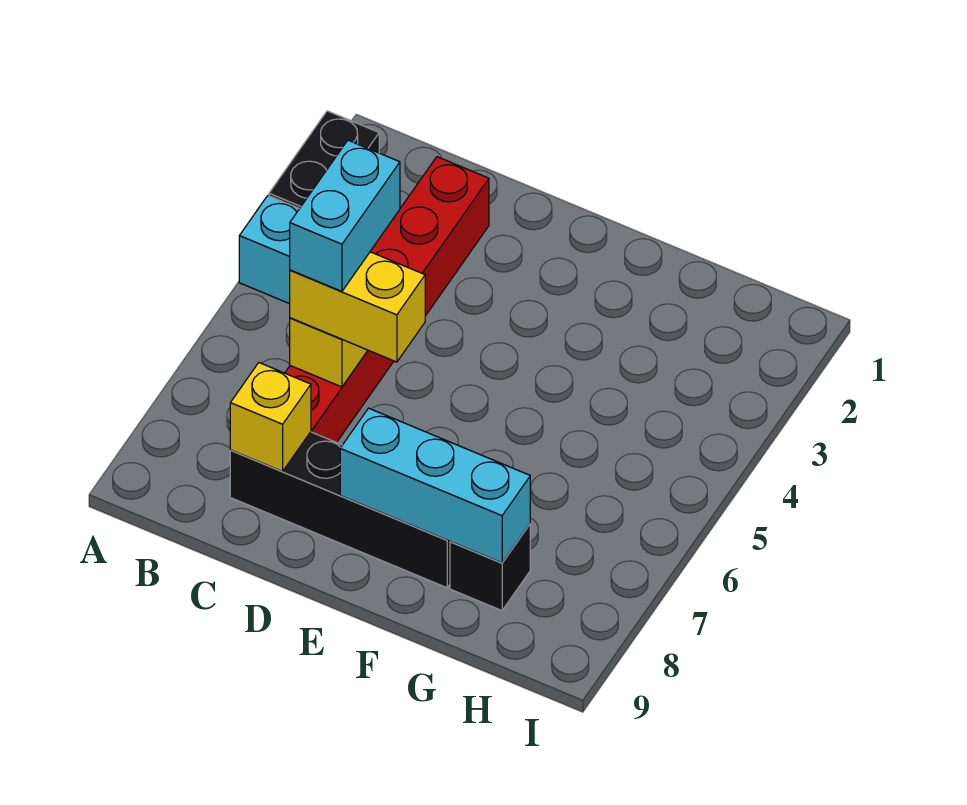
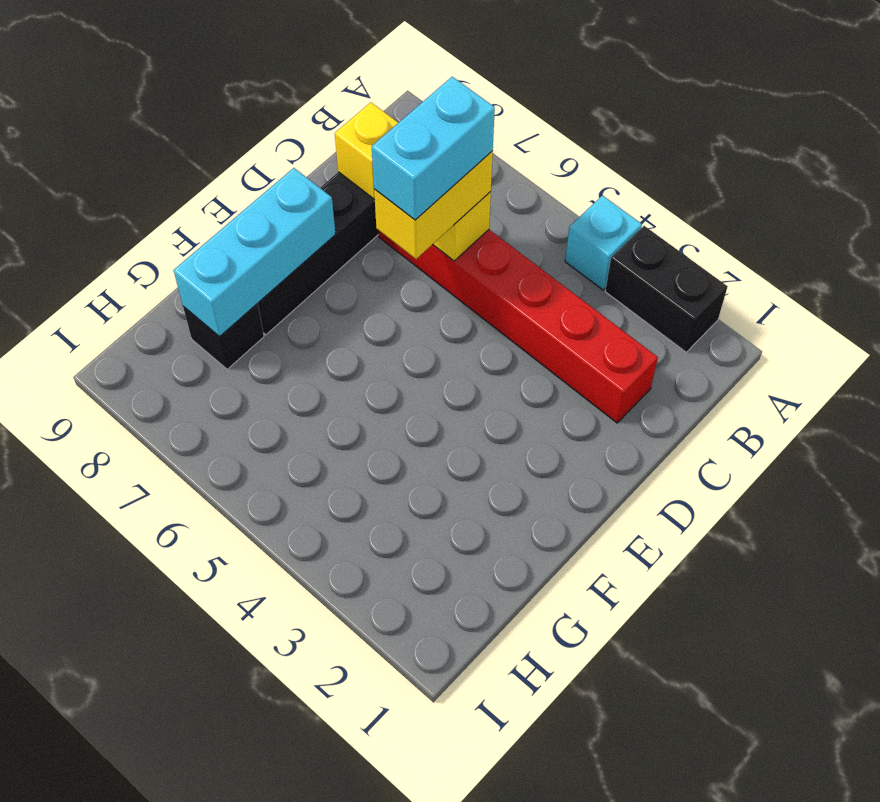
cyan brick C5:C6 level 4 -> cyan brick C6:D6 level 4

